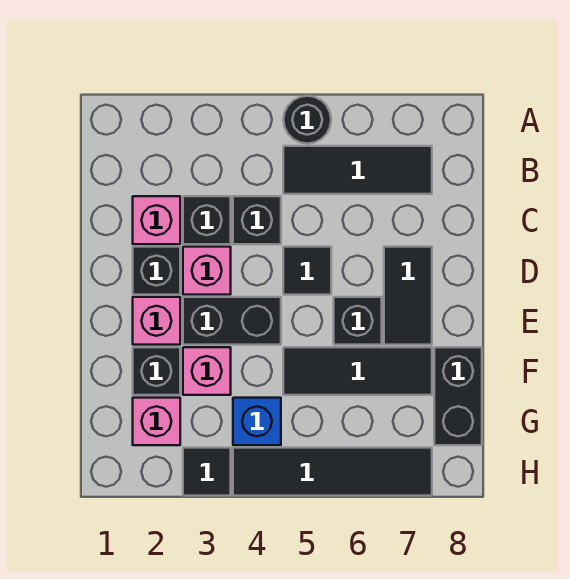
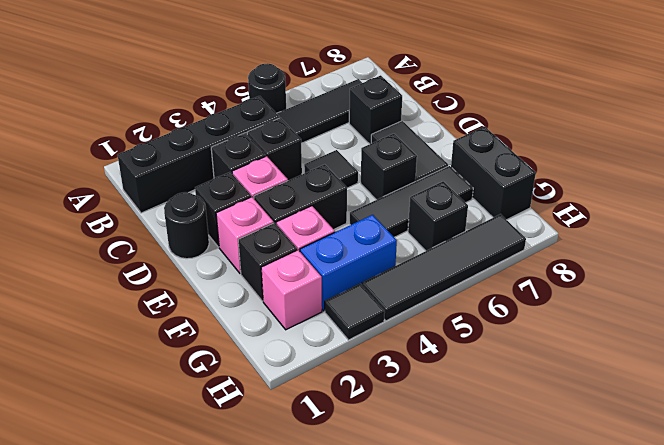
none -> black brick B1:B4 level 1
pink brick C2 level 1 -> none
none -> black brick C7 level 1
none -> black round brick D1 level 1
blue brick G4 level 1 -> blue brick G3:G4 level 1
none -> black brick G6 level 1

